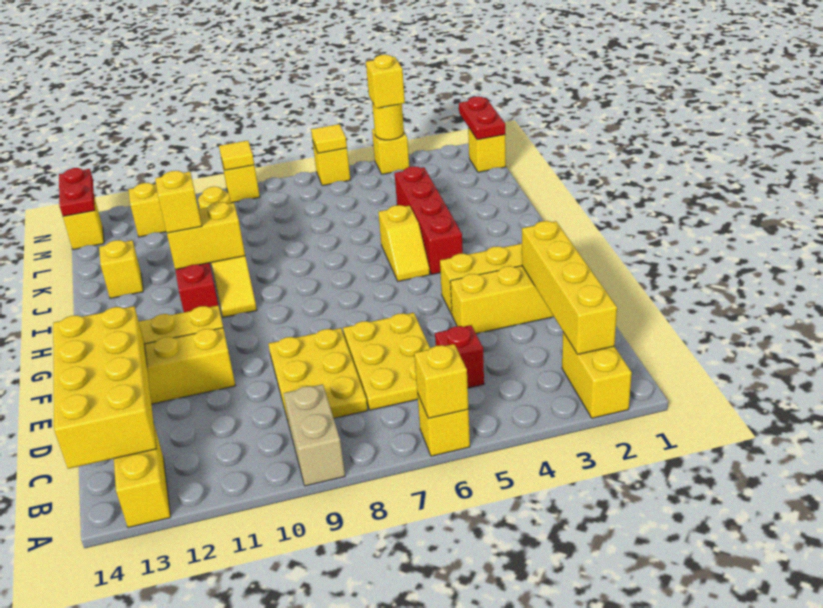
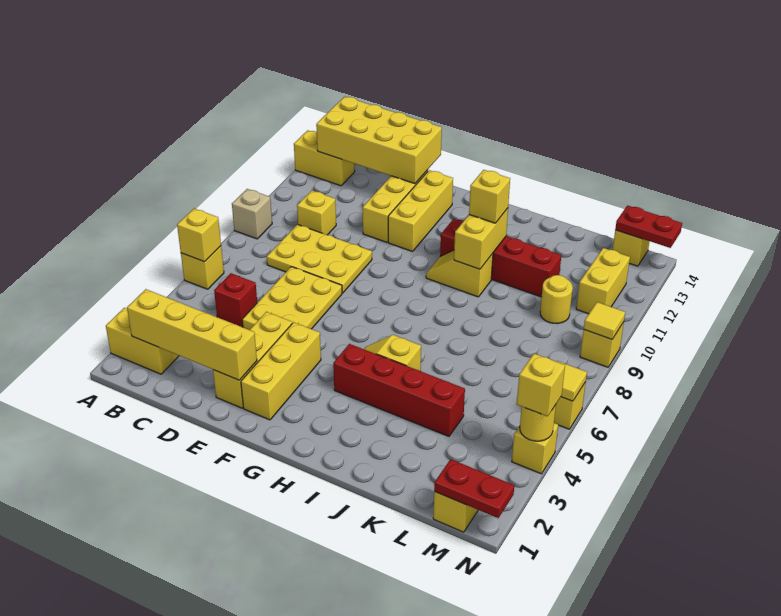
tan brick A9:B9 level 1 -> tan brick A9 level 1
yellow plate C6:E7 level 1 -> yellow plate D5:E7 level 1
yellow brick J13 level 1 -> yellow brick C10 level 1

